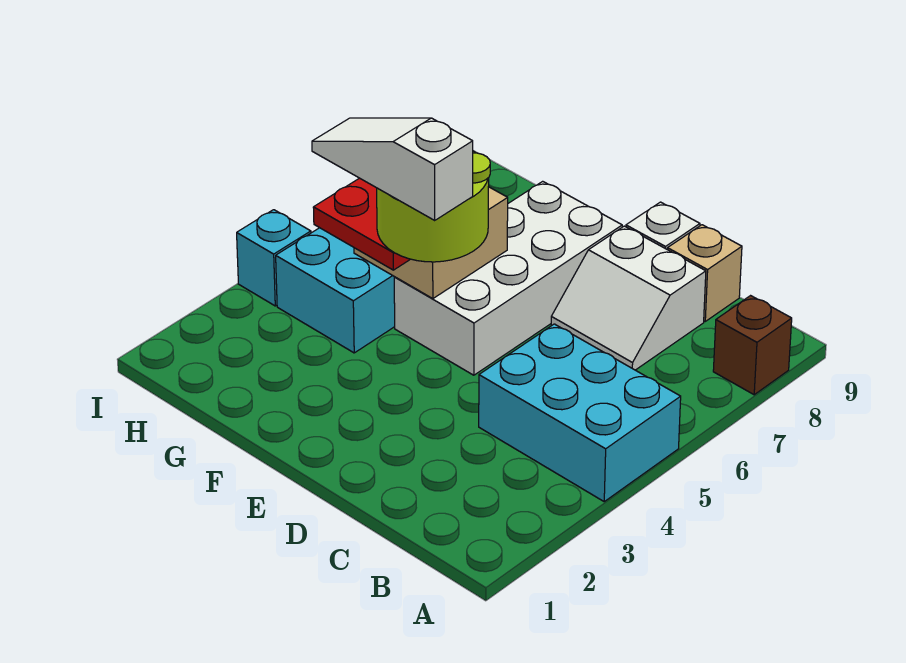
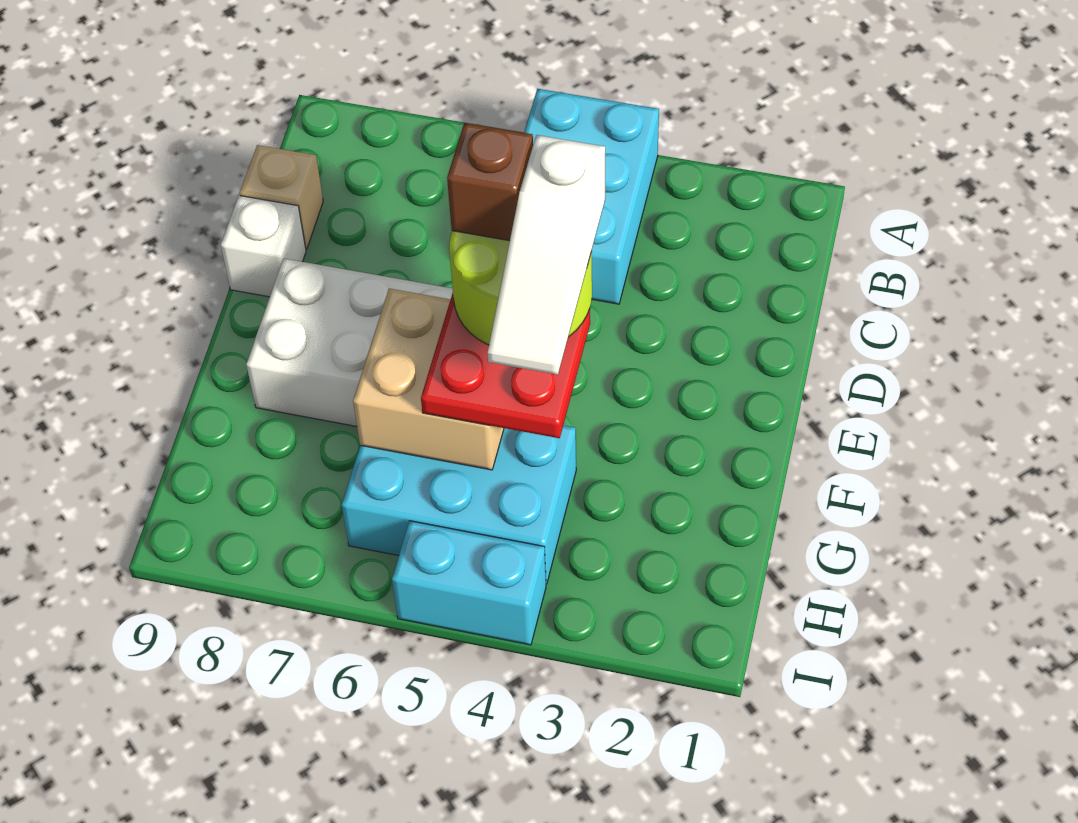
brown brick A8 level 1 -> brown brick E5 level 5
white slope C7:D8 level 1 top 8 -> none
cyan brick I4 level 1 -> cyan brick I4:I5 level 1

